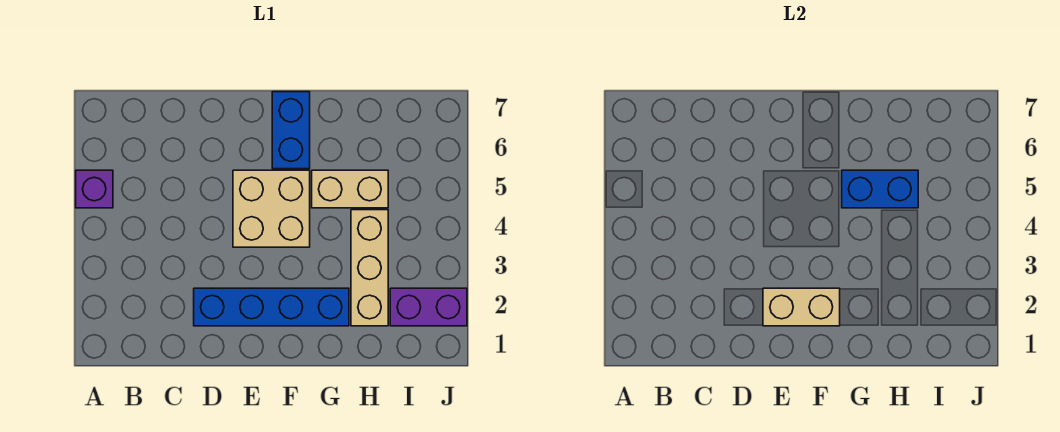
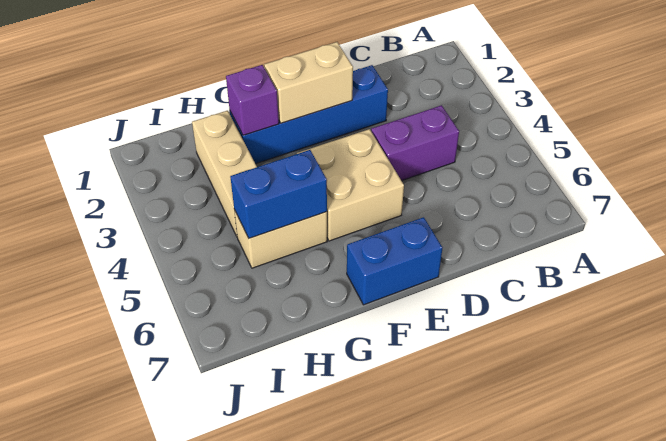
purple brick A5 level 1 -> purple brick G2 level 2
blue brick F6:F7 level 1 -> blue brick E7:F7 level 1
purple brick I2:J2 level 1 -> purple brick C4:D4 level 1

